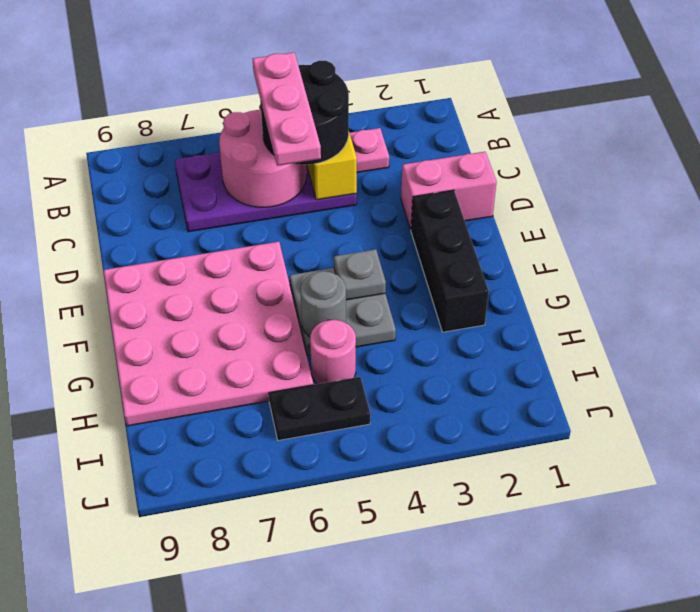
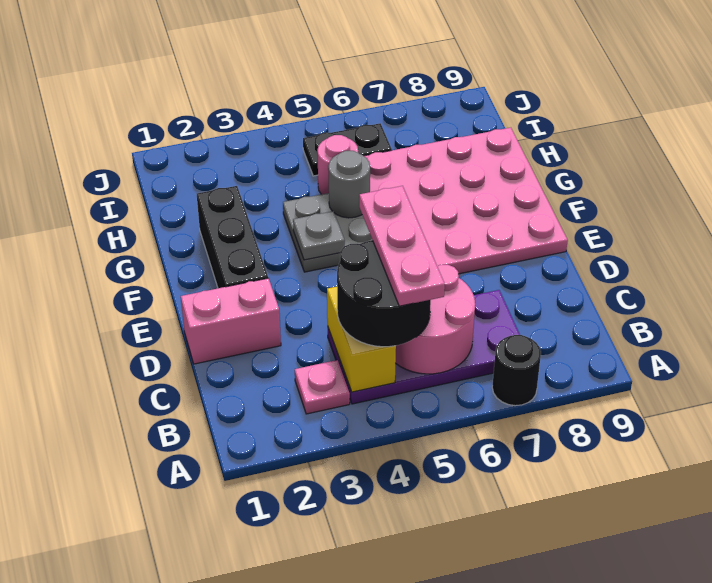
none -> black round brick A7 level 1

